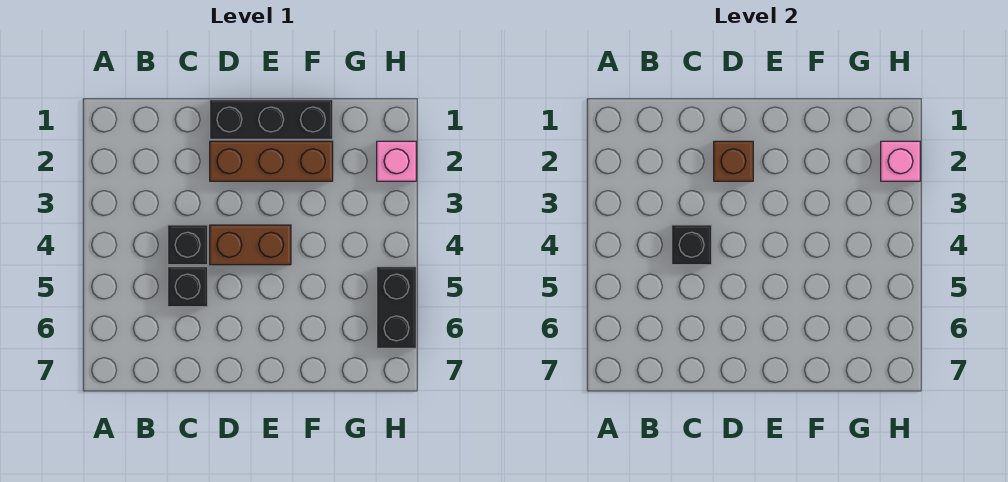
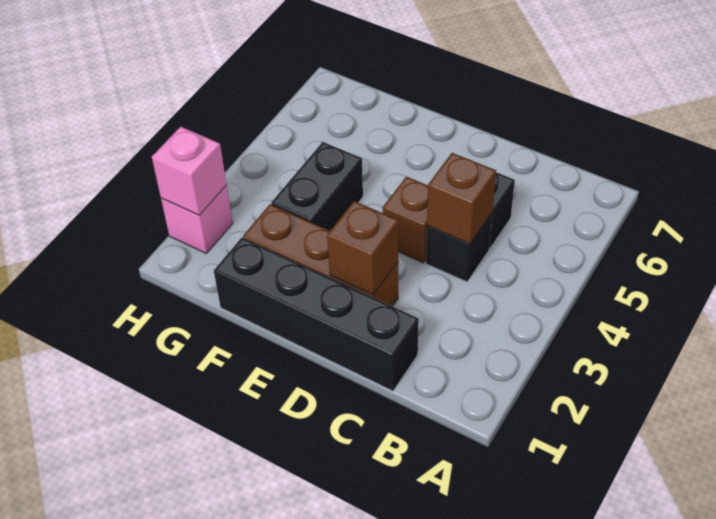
black brick C4 level 2 -> brown brick C4 level 2
black brick D1:F1 level 1 -> black brick C1:F1 level 1
brown brick D4:E4 level 1 -> brown brick D4 level 1
black brick H5:H6 level 1 -> black brick F3:F4 level 1

